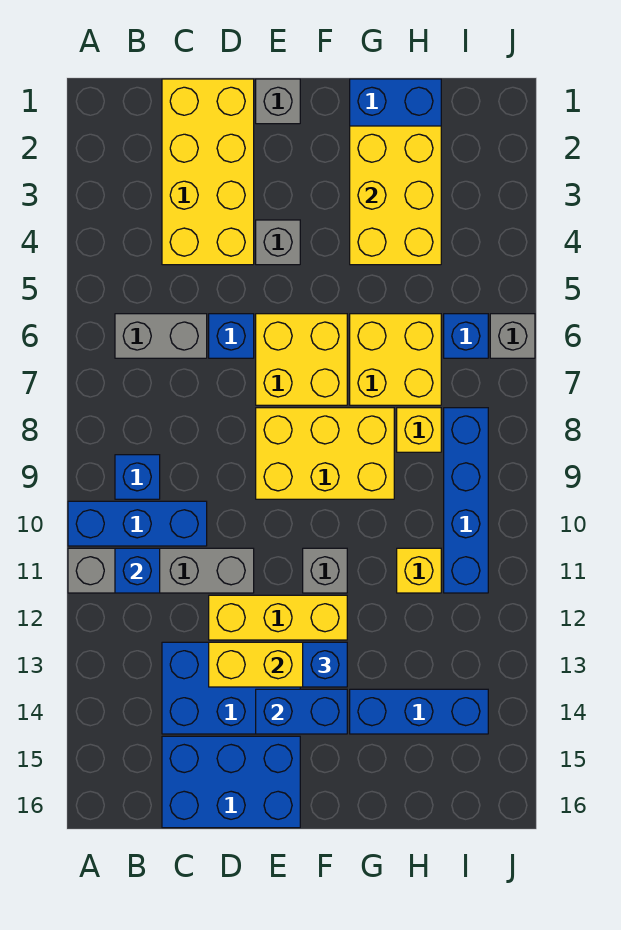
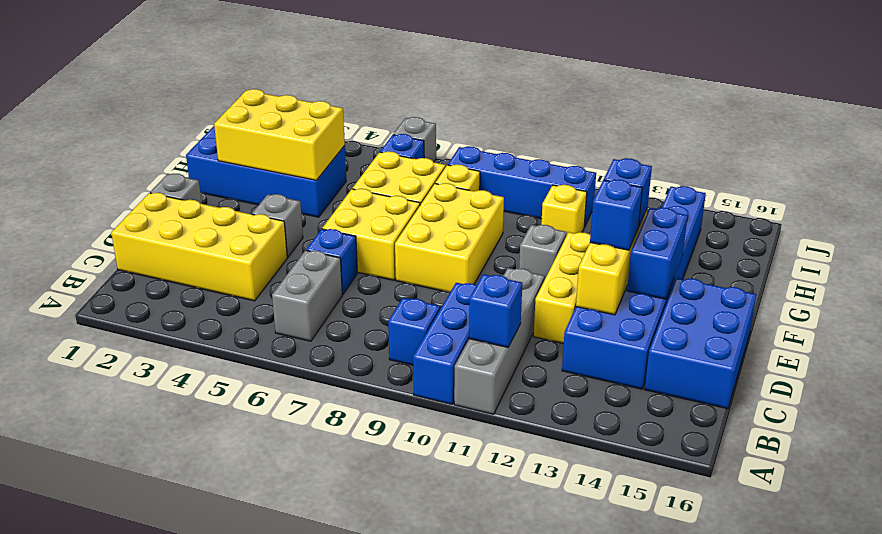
none -> blue brick E13 level 3

